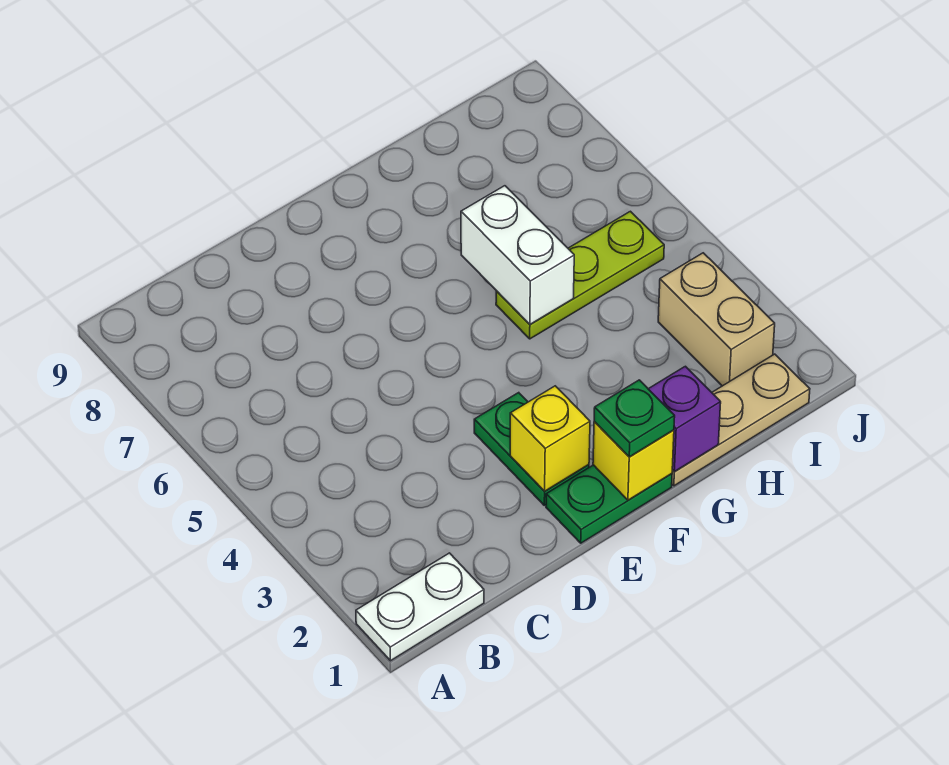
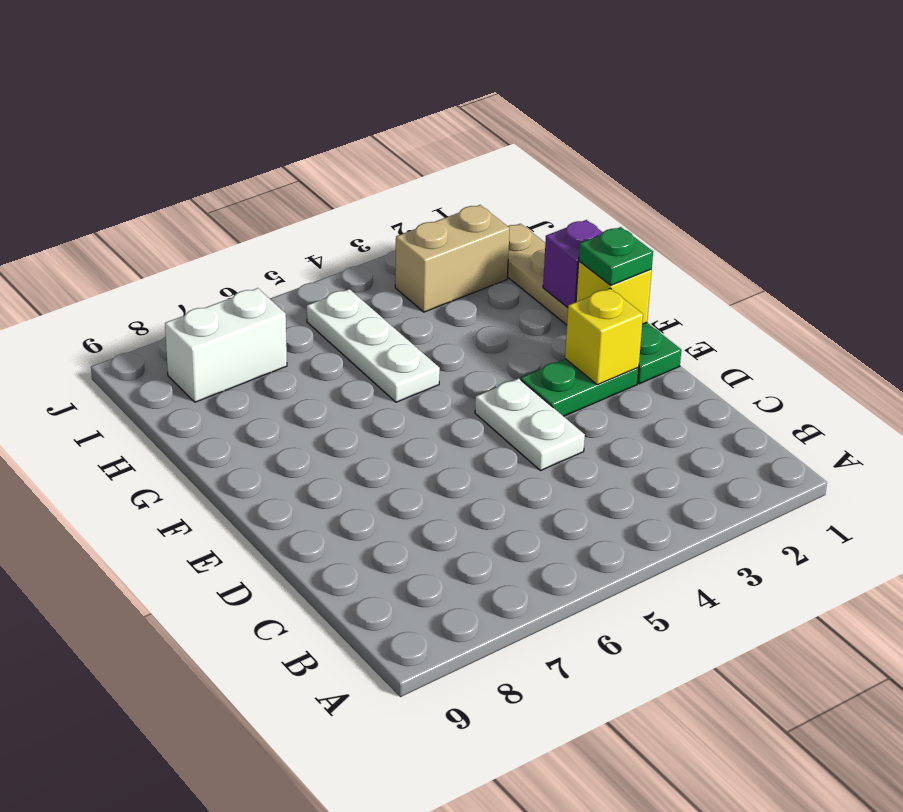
white plate A1:B1 level 1 -> white plate D4:E4 level 1
lime plate G5:I5 level 1 -> white plate G5:I5 level 1
white brick G5:G6 level 2 -> white brick I7:I8 level 1

